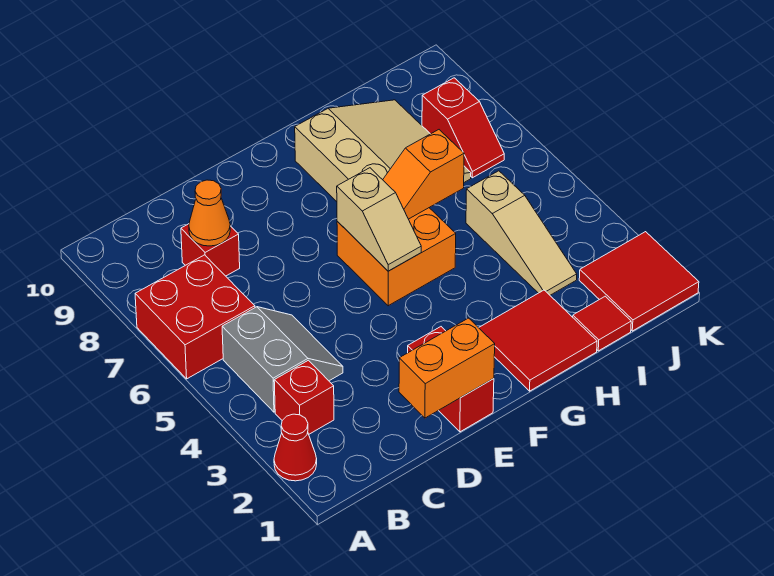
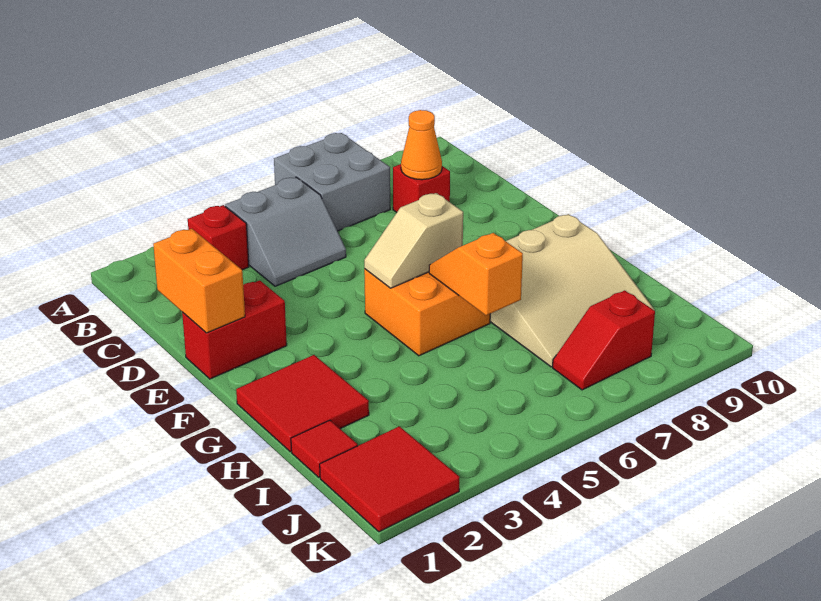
red cone A2 level 1 -> none
red brick A6:B7 level 1 -> grey brick A6:B7 level 1
tan slope I3:I5 level 1 top 5 -> none

